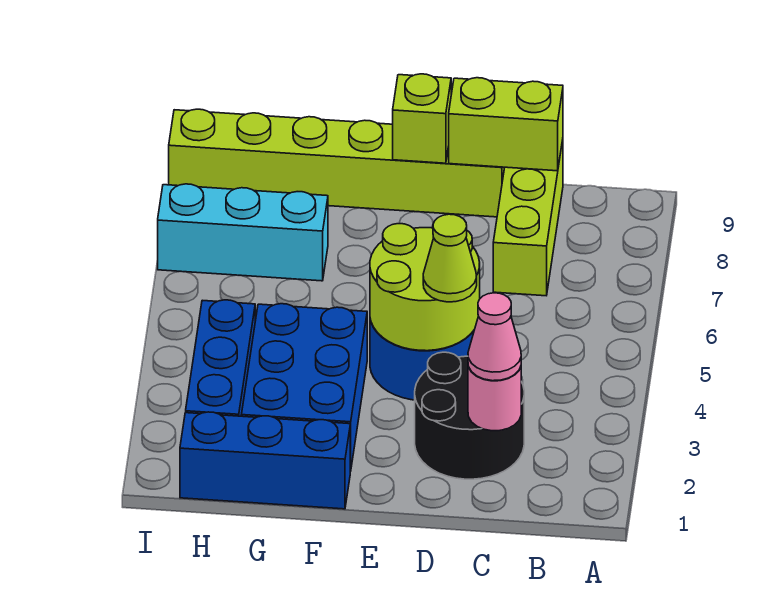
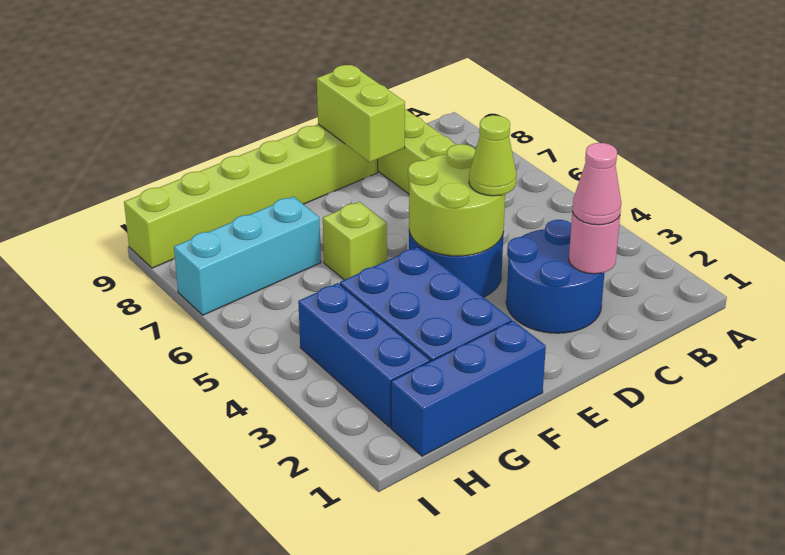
black round brick C2:D3 level 1 -> blue round brick C2:D3 level 1
lime brick C9:D9 level 2 -> lime brick D8:D9 level 2
lime brick E9 level 2 -> lime brick F6 level 1

